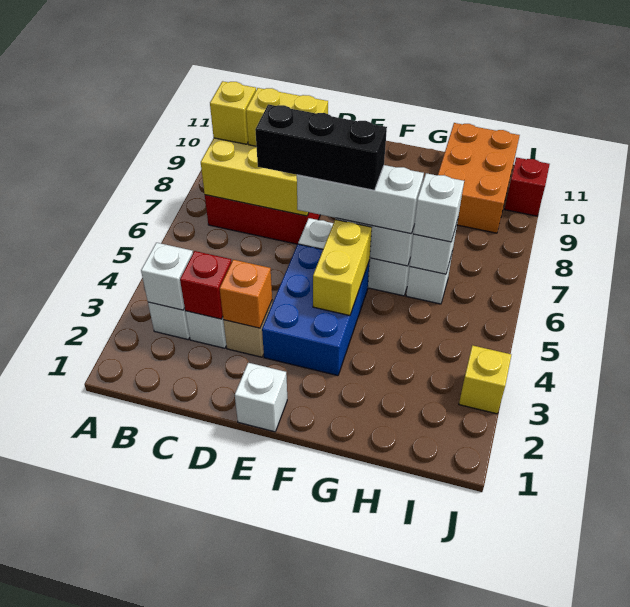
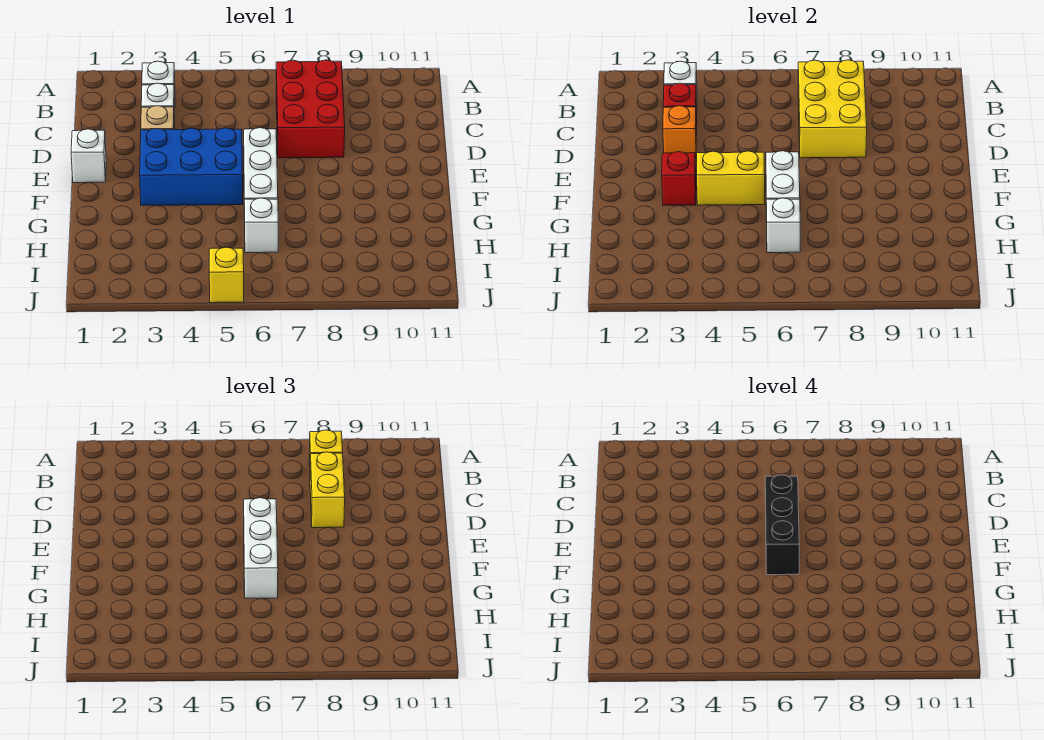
white brick H6 level 3 -> none
orange brick H9:I11 level 1 -> none
yellow brick J3 level 1 -> yellow brick J5 level 1
red brick J10 level 1 -> red brick F3 level 2

